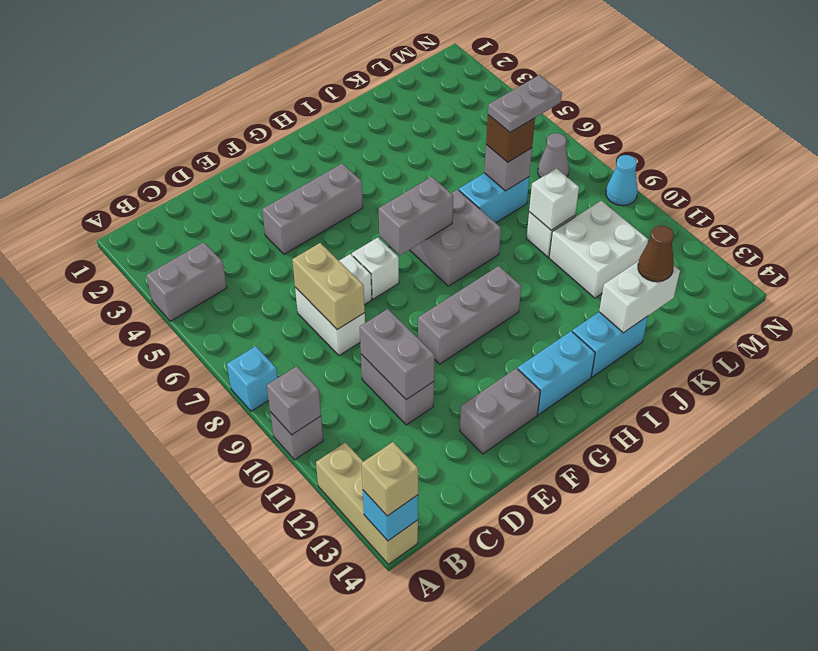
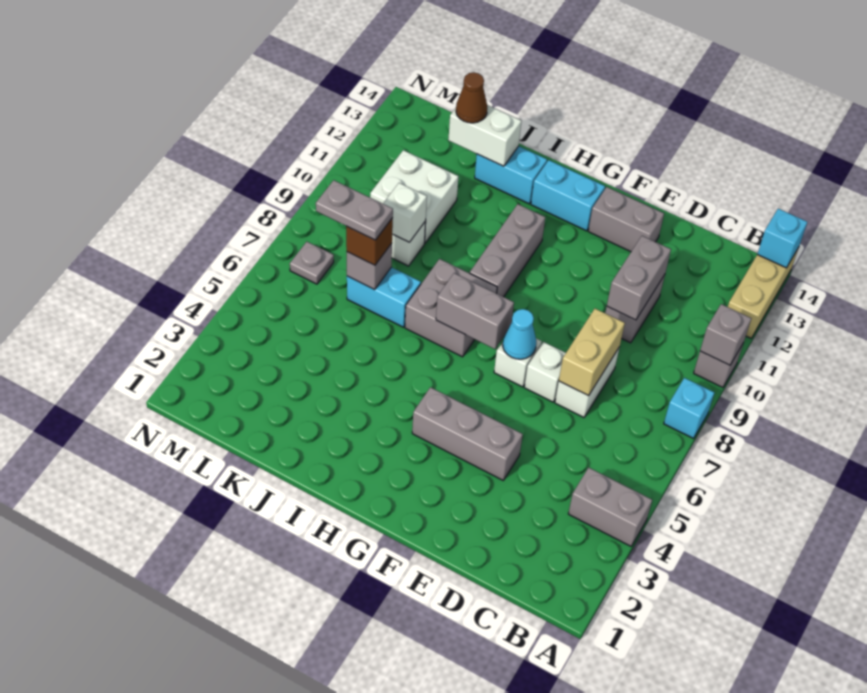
tan brick A14 level 3 -> none
grey brick F10:H10 level 1 -> grey brick H9:H11 level 1
grey cone M7 level 1 -> grey plate M7 level 1
cyan cone N9 level 1 -> cyan cone F7 level 2

